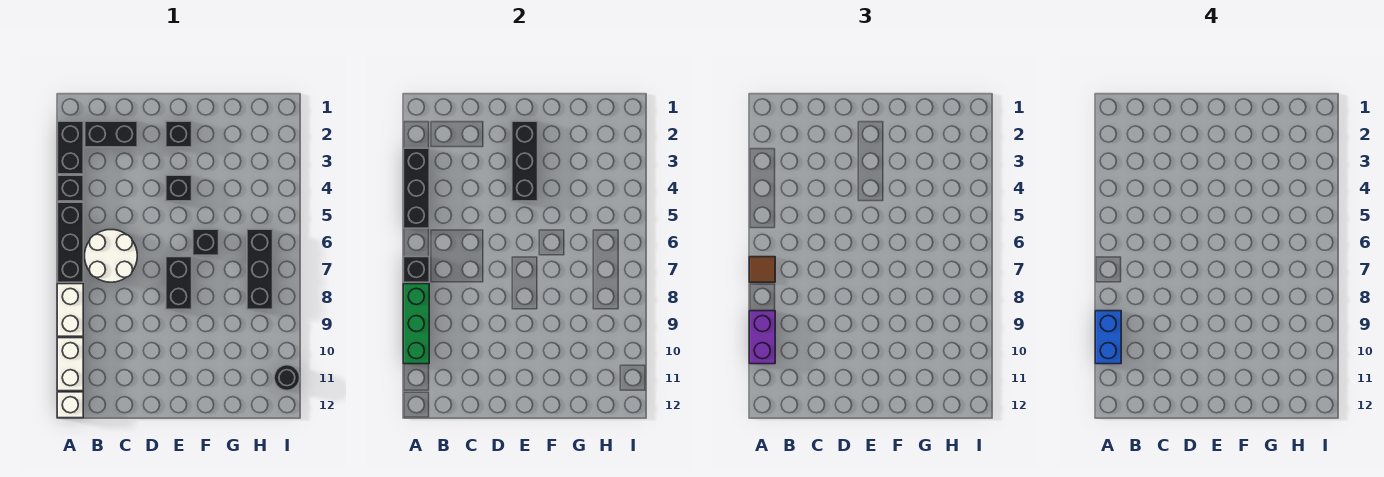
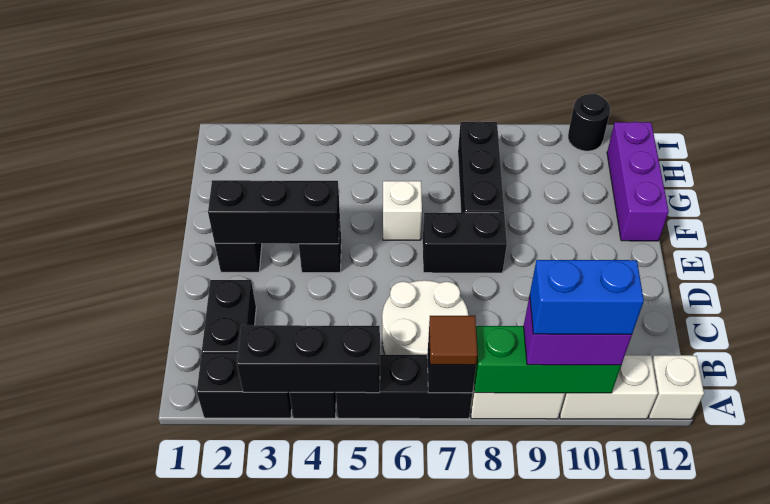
black brick F6 level 1 -> white brick F6 level 1
none -> purple brick F12:H12 level 1
black brick H6:H8 level 1 -> black brick F8:H8 level 1

